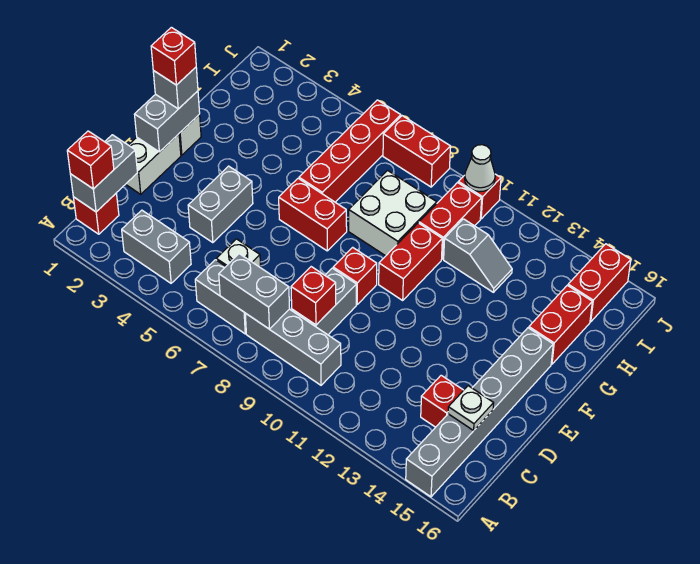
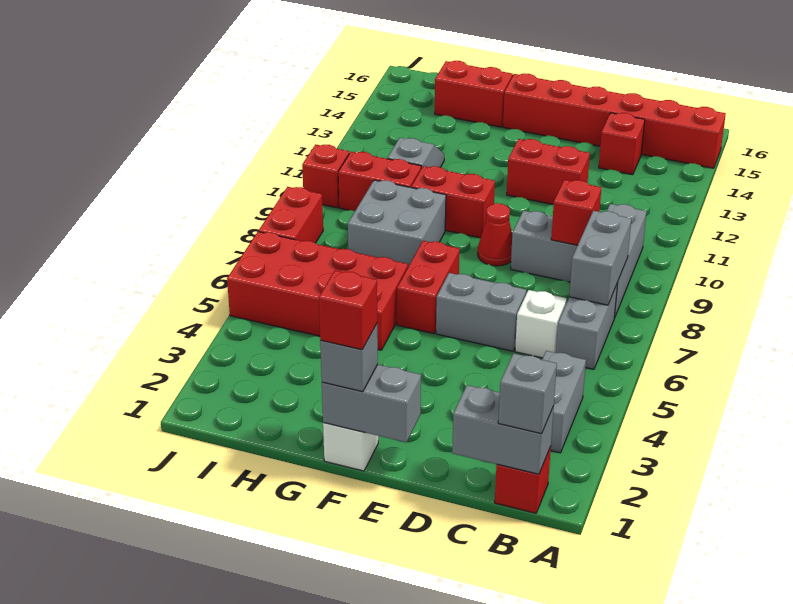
grey brick A15:F15 level 1 -> red brick A15:F15 level 1
red brick B1 level 3 -> grey brick B1 level 3
white plate C15 level 2 -> none
white brick D1:E1 level 1 -> none
grey brick D4:E4 level 1 -> grey brick D6:E6 level 1
red brick E9 level 1 -> red cone E9 level 1
red brick G6:J6 level 1 -> red brick G5:J6 level 1
white brick G8:H9 level 1 -> grey brick G8:H9 level 1
red brick I15:J15 level 1 -> red brick D12:E12 level 1
white cone J10 level 2 -> none

